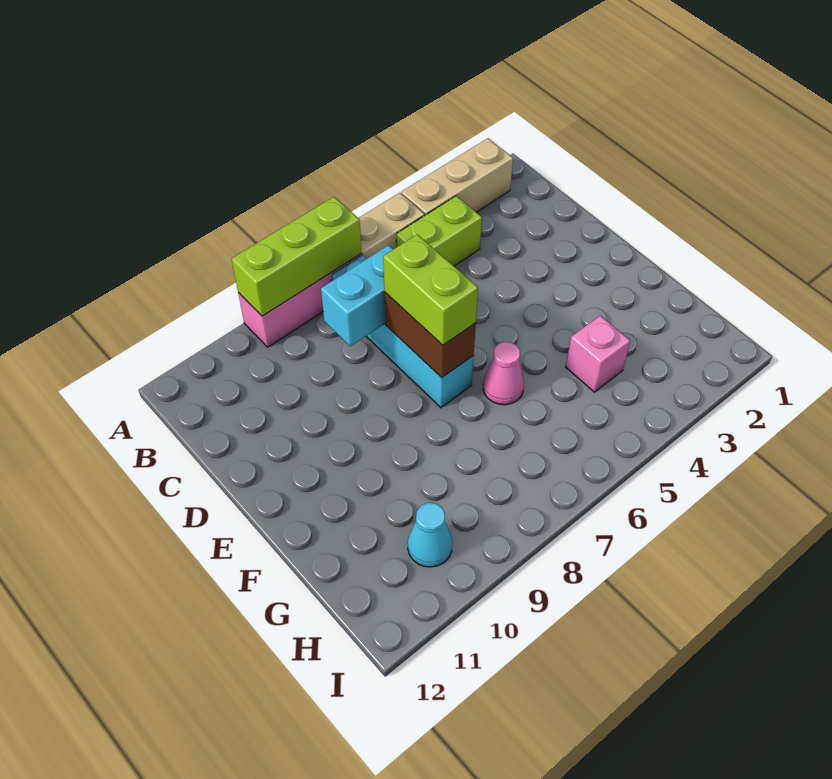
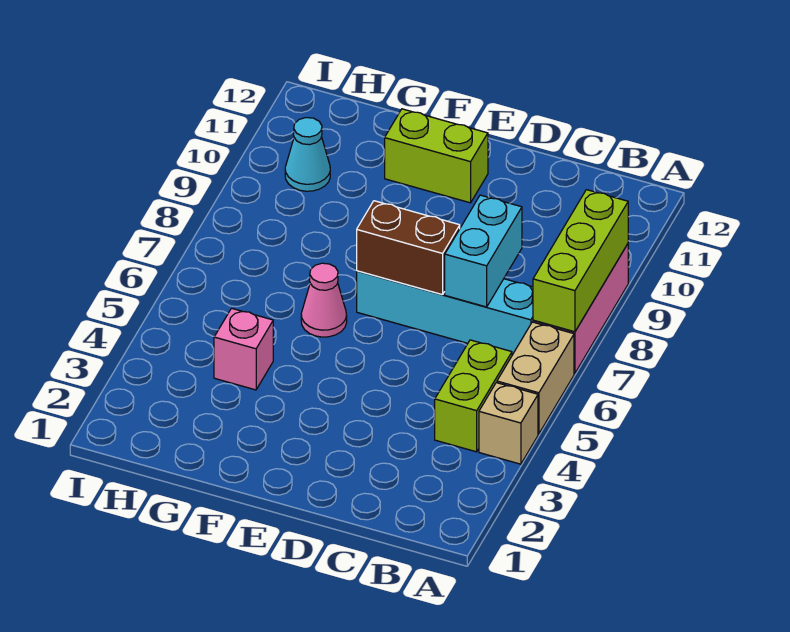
tan brick A2:A4 level 1 -> tan brick A4 level 1
lime brick D7:E7 level 3 -> lime brick E11:F11 level 1

